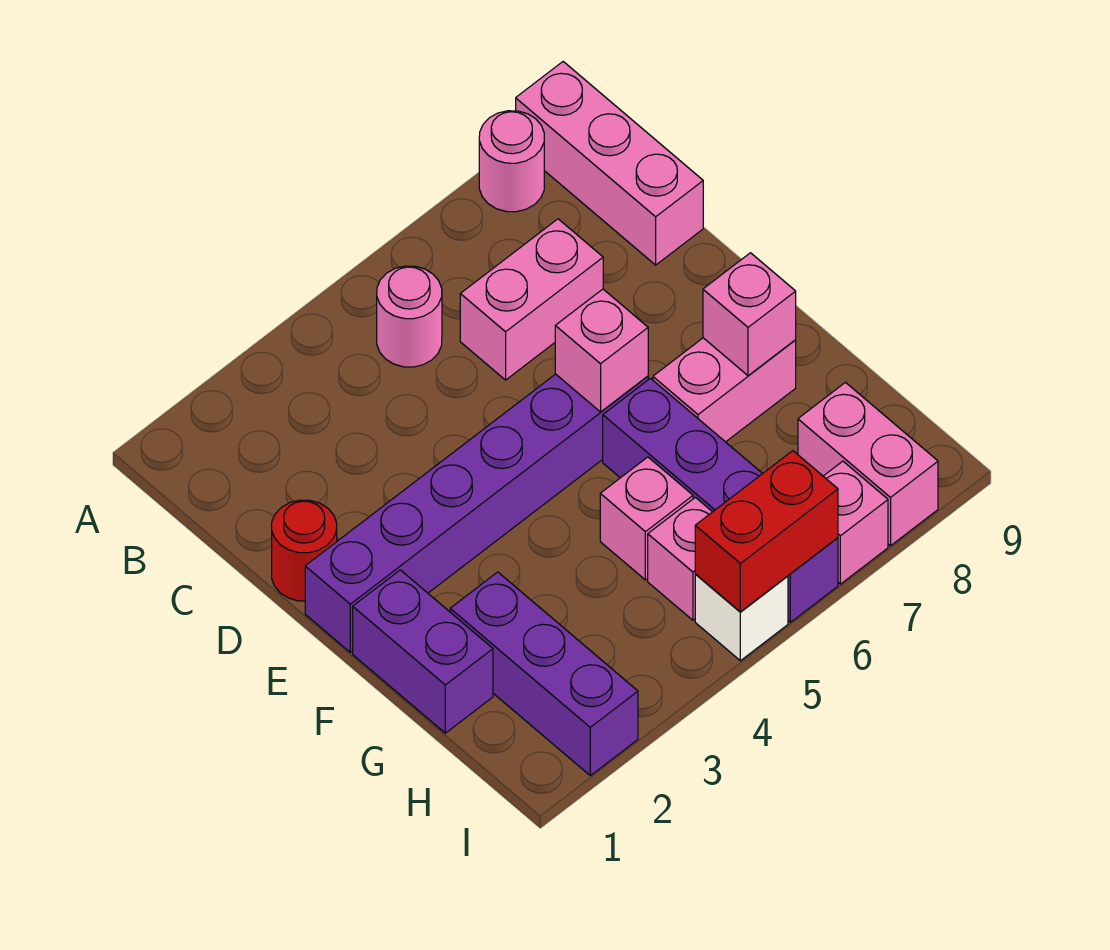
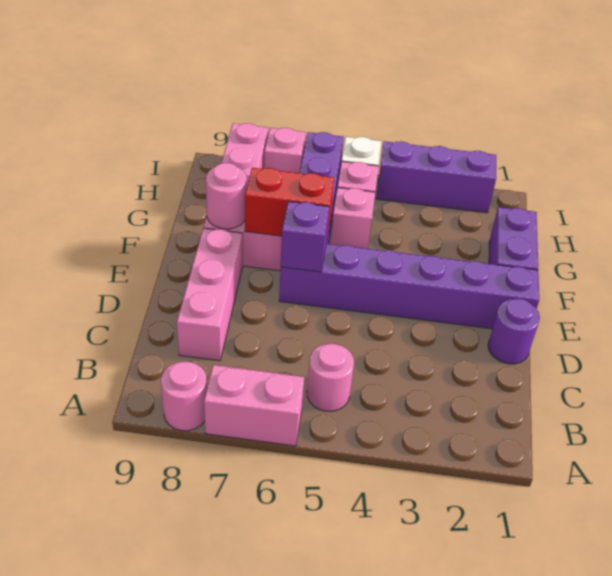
pink brick A9:C9 level 1 -> pink brick C8:E8 level 1
pink brick C6:C7 level 1 -> pink brick A6:A7 level 1
red round brick D1 level 1 -> purple round brick D1 level 1
pink brick E6 level 2 -> purple brick E6 level 2
pink brick F8 level 2 -> pink round brick F8 level 2
purple brick G2:I2 level 1 -> purple brick I2:I4 level 1
red brick I5:I6 level 2 -> red brick F6:F7 level 2

